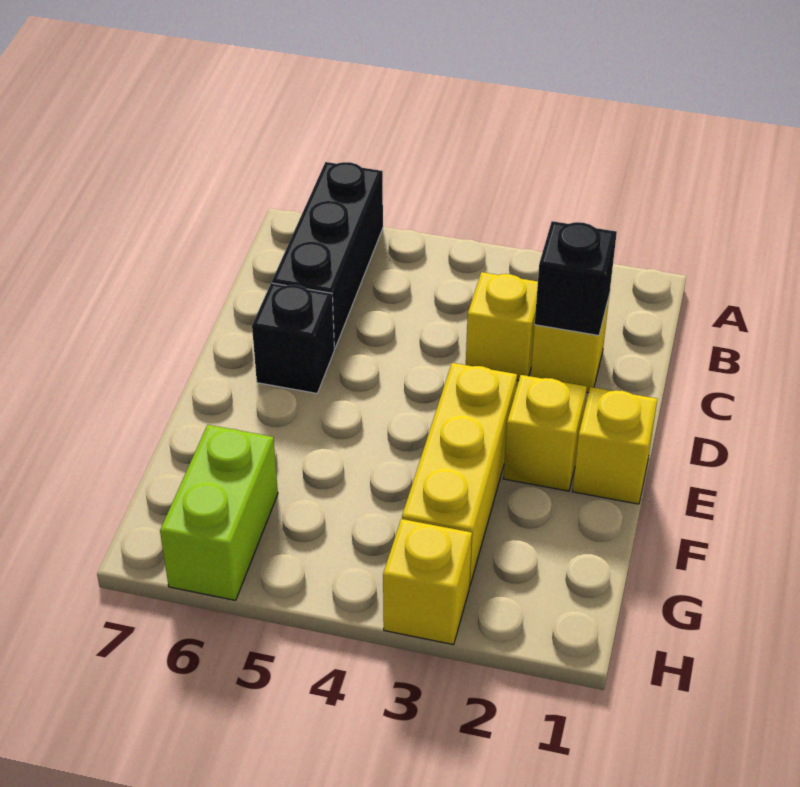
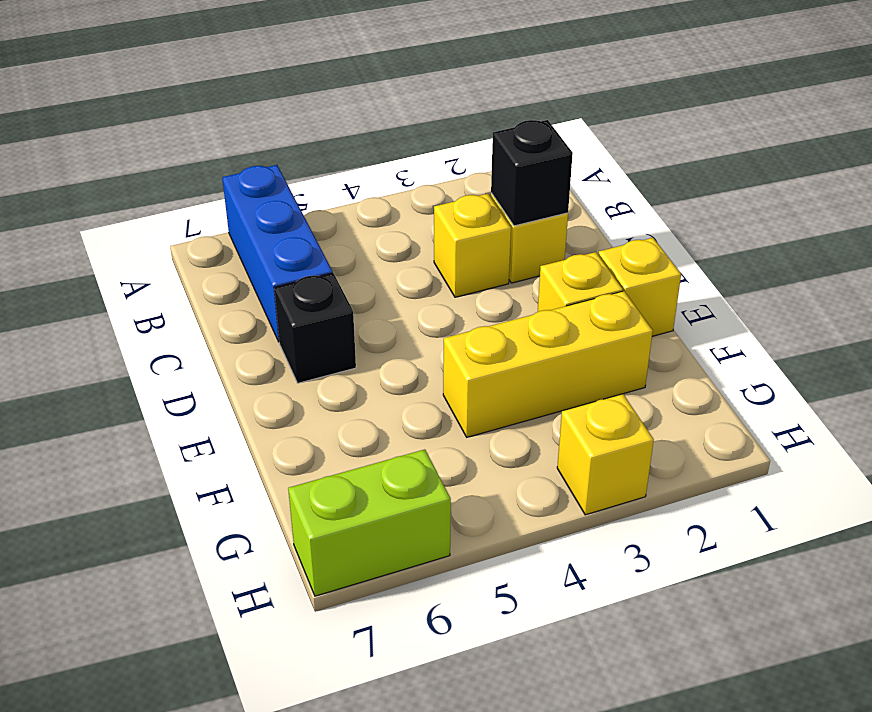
black brick A6:C6 level 1 -> blue brick A6:C6 level 1
yellow brick E3:G3 level 1 -> yellow brick F2:F4 level 1
lime brick G6:H6 level 1 -> lime brick H6:H7 level 1

